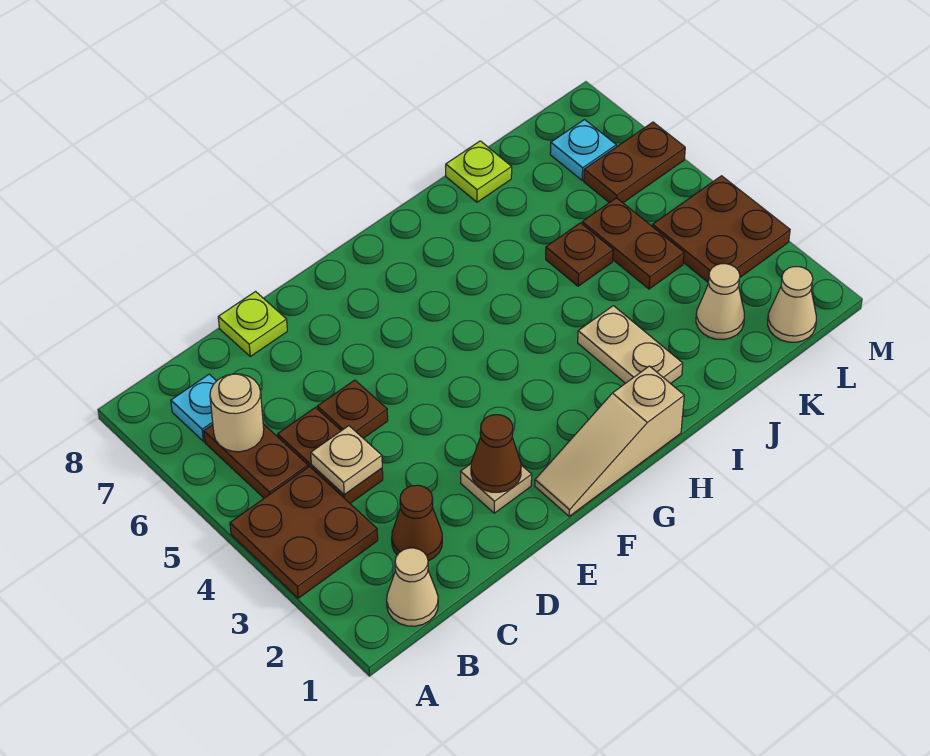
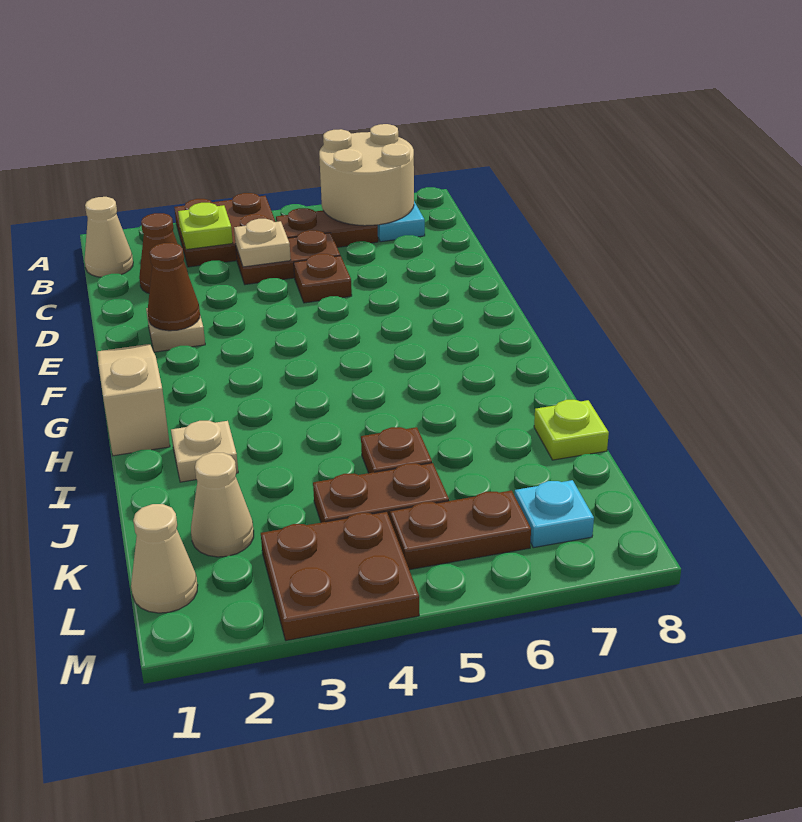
tan round brick B6 level 2 -> tan round brick A6:B7 level 2
lime plate D8 level 1 -> lime plate B3 level 2
tan plate I2:I3 level 1 -> tan plate I2 level 1
brown plate L6:M6 level 1 -> brown plate L5:L6 level 1

